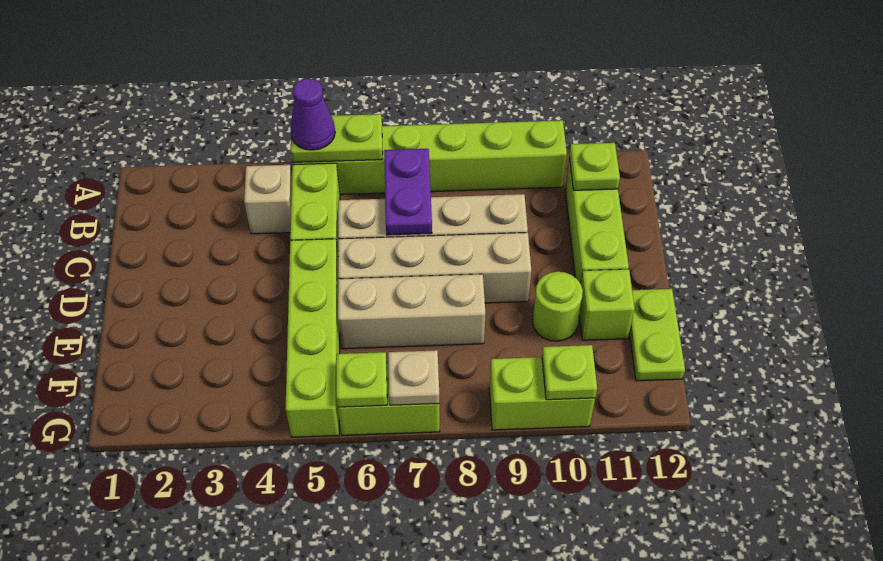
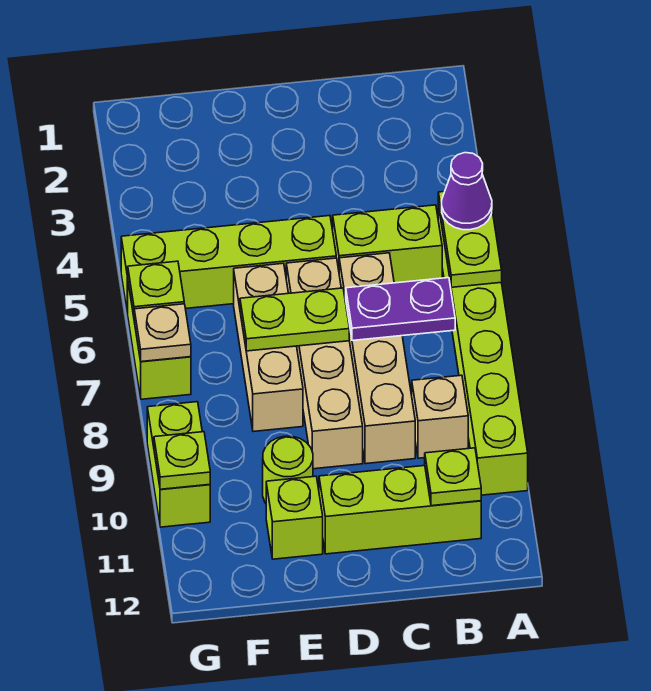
tan brick B4 level 1 -> tan brick B9 level 1
lime plate E12:F12 level 1 -> lime plate D7:E7 level 2

